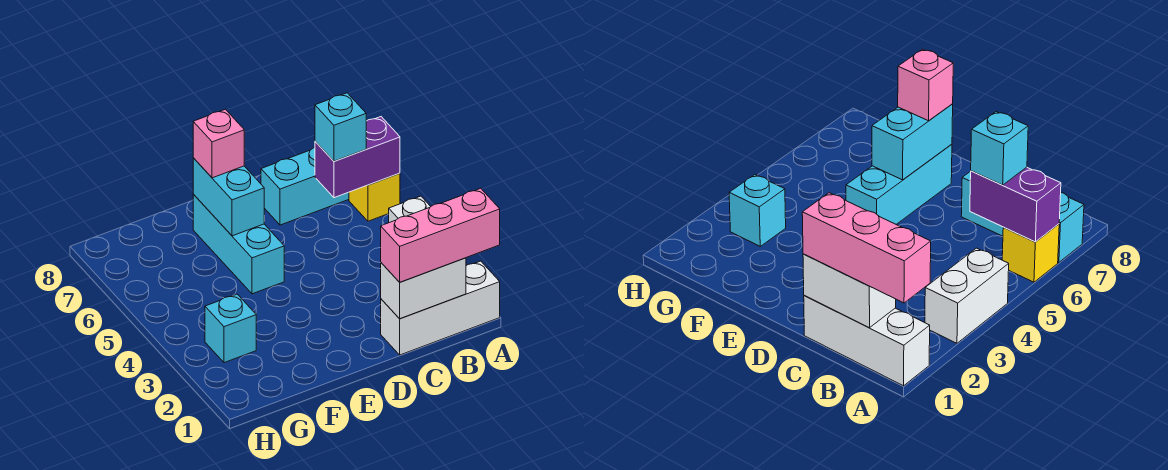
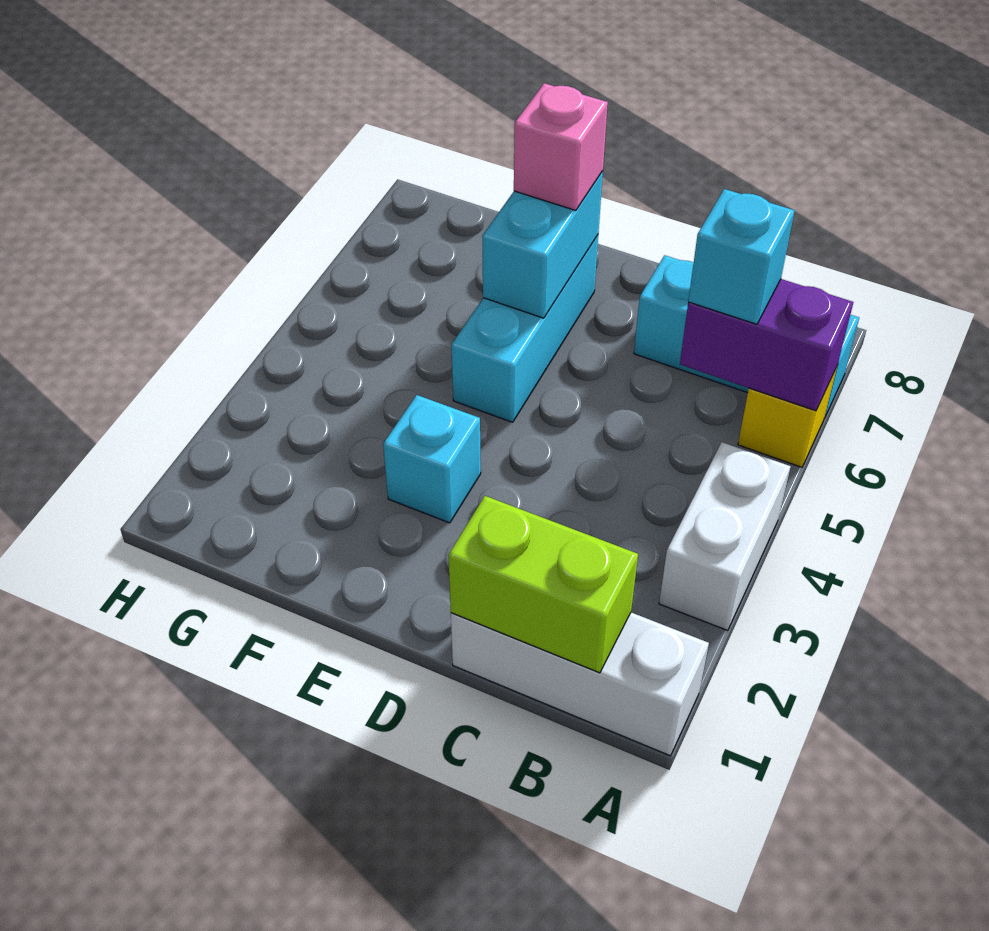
pink brick A1:C1 level 3 -> none
white brick B1:C1 level 2 -> lime brick B1:C1 level 2
cyan brick G3 level 1 -> cyan brick E3 level 1

